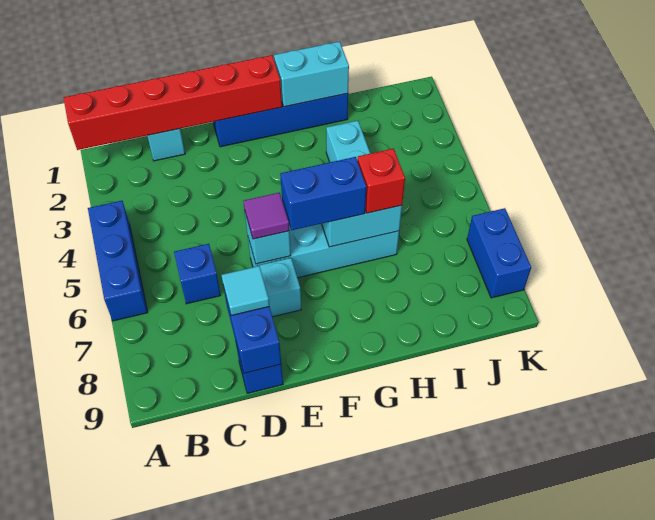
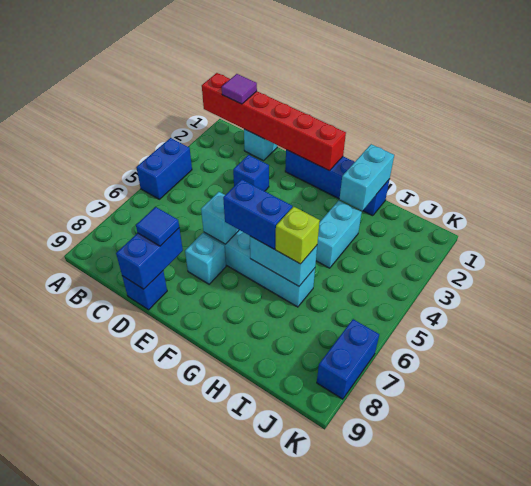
blue brick A4:A6 level 1 -> blue brick A4:A5 level 1
blue brick C6 level 1 -> blue brick D3 level 1
cyan tile D8 level 3 -> blue tile D8 level 3
purple tile E6 level 3 -> purple tile B1 level 3
cyan brick G1:H1 level 2 -> cyan brick H1:H2 level 2
red brick H6 level 3 -> lime brick H6 level 3

